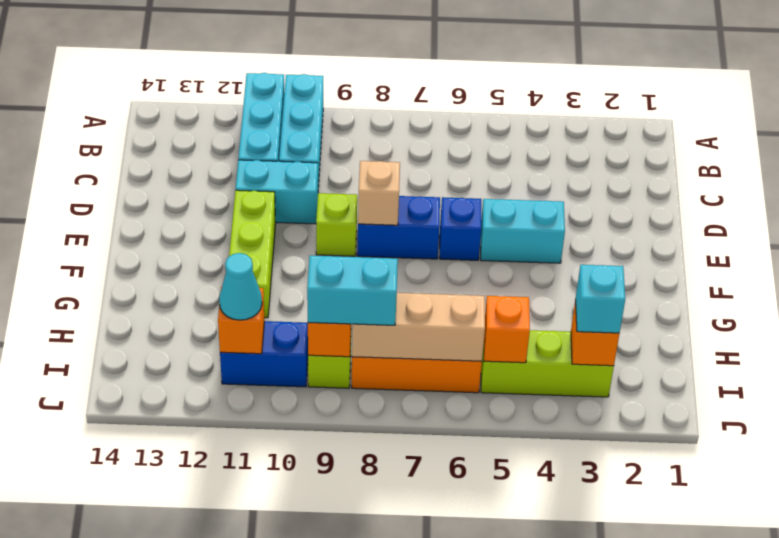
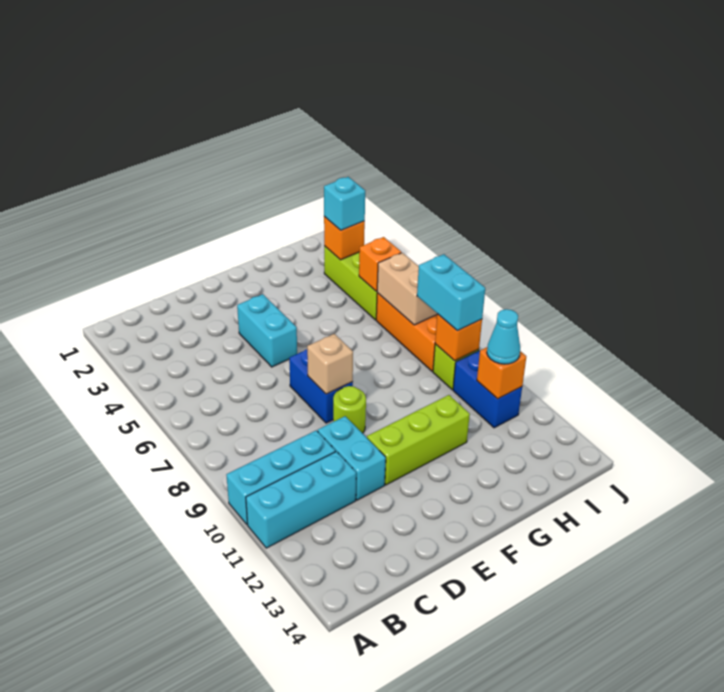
blue brick E6 level 1 -> none
lime brick E9 level 1 -> lime round brick E9 level 1
tan brick I6:I8 level 2 -> tan brick I6:I7 level 2

